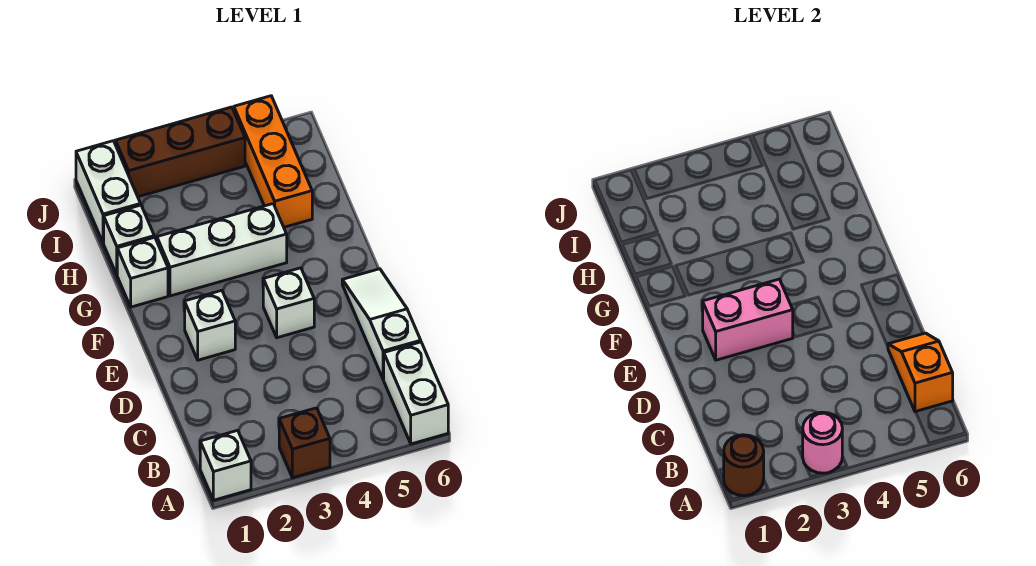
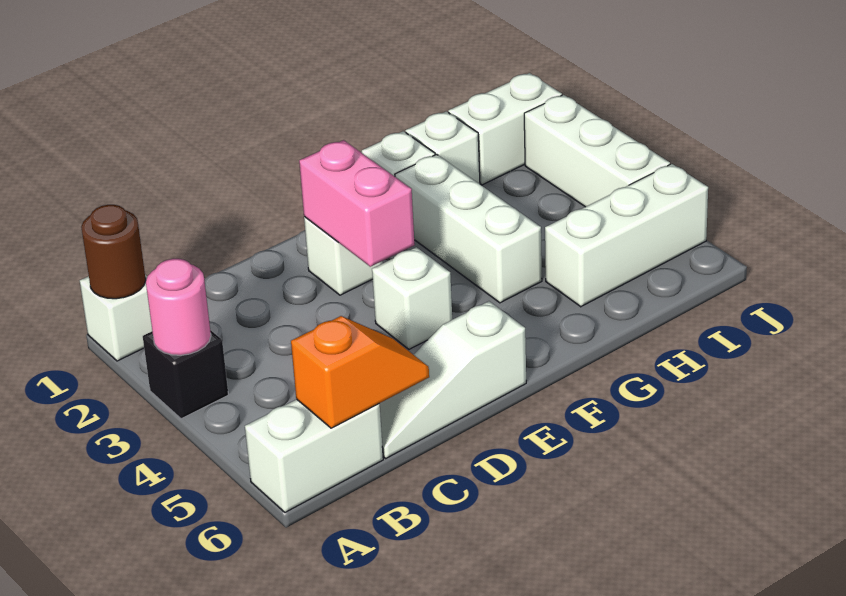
brown brick A3 level 1 -> black brick A3 level 1
white slope C6:E6 level 1 top C -> white slope C6:E6 level 1 top E
orange brick H5:J5 level 1 -> white brick H5:J5 level 1
brown brick J2:J4 level 1 -> white brick J2:J4 level 1

